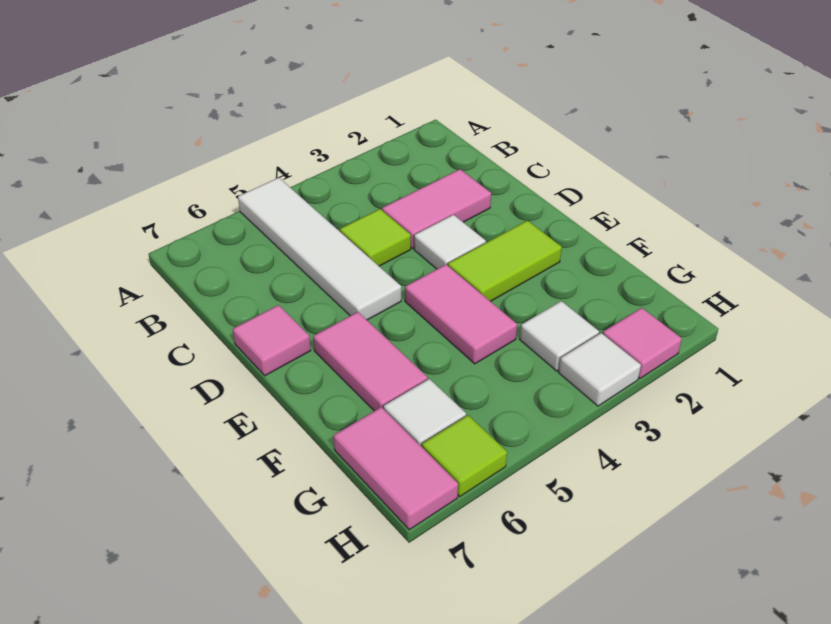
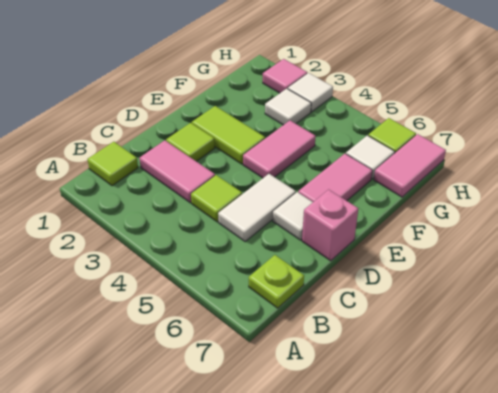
white tile A5:D5 level 1 -> white tile C5:D5 level 1
none -> lime tile B1 level 1
none -> lime plate B7 level 1
none -> lime tile D2 level 1
white tile D3 level 1 -> white tile D6 level 1
pink tile D7 level 1 -> pink brick D7 level 1

